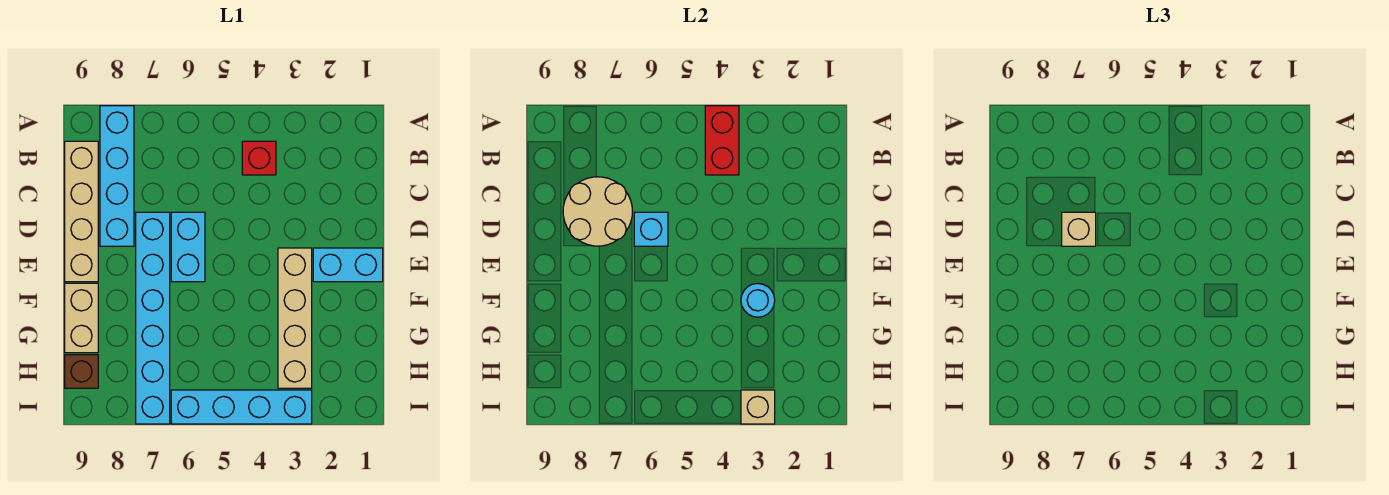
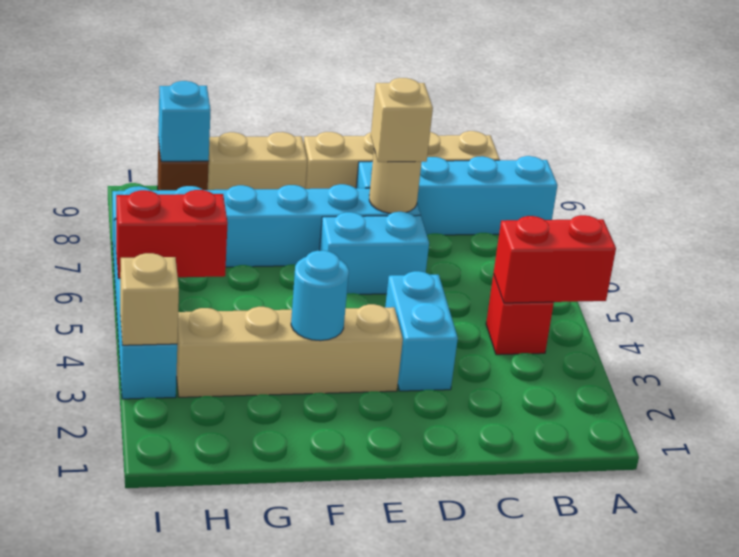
tan round brick C7:D8 level 2 -> tan round brick D7 level 2
cyan brick D6 level 2 -> cyan brick H9 level 2
cyan brick E1:E2 level 1 -> cyan brick D3:D4 level 1
none -> red brick H5:I5 level 2

